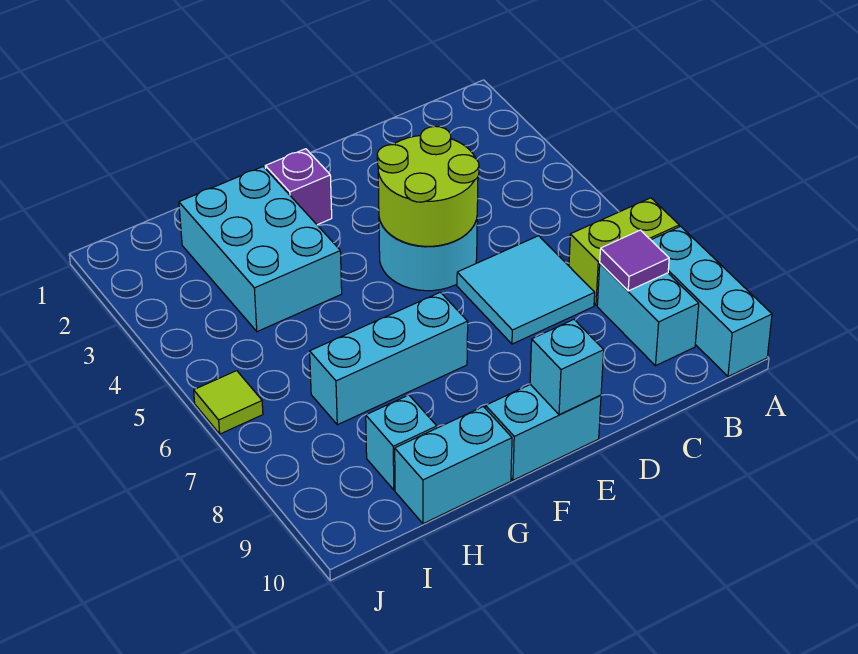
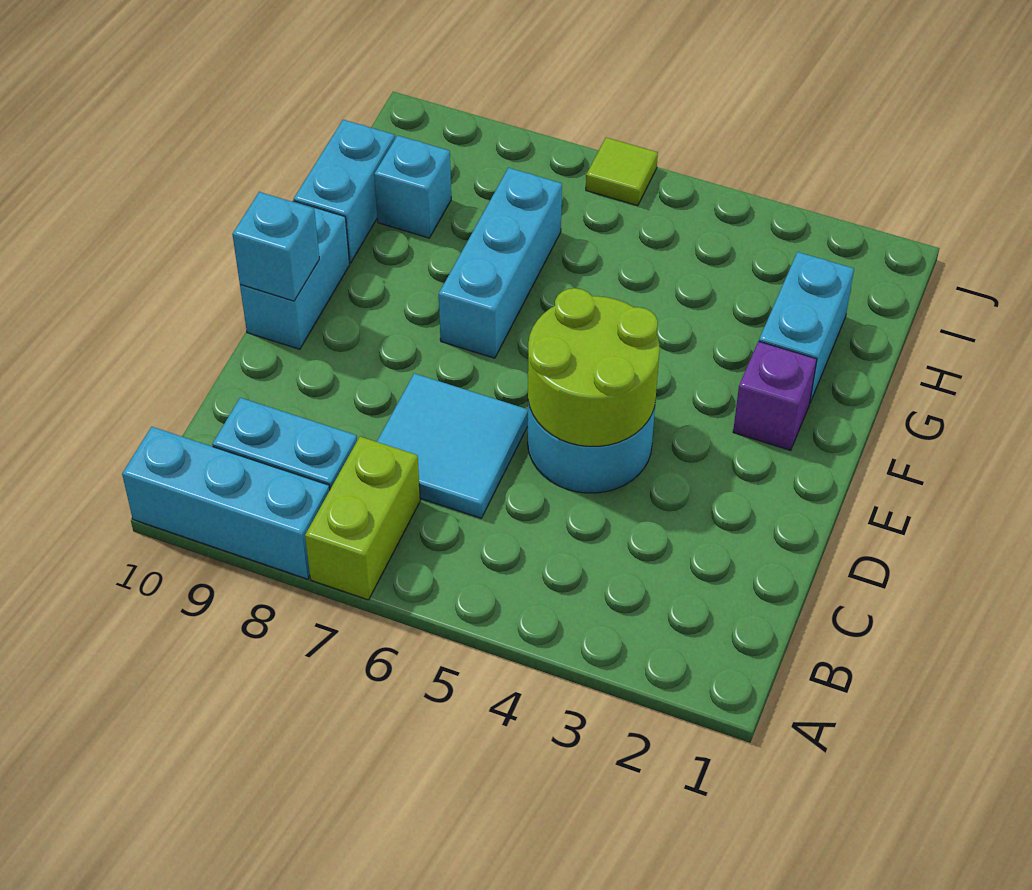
purple tile B8 level 2 -> none
cyan brick G2:H4 level 1 -> cyan brick G2:H2 level 1

